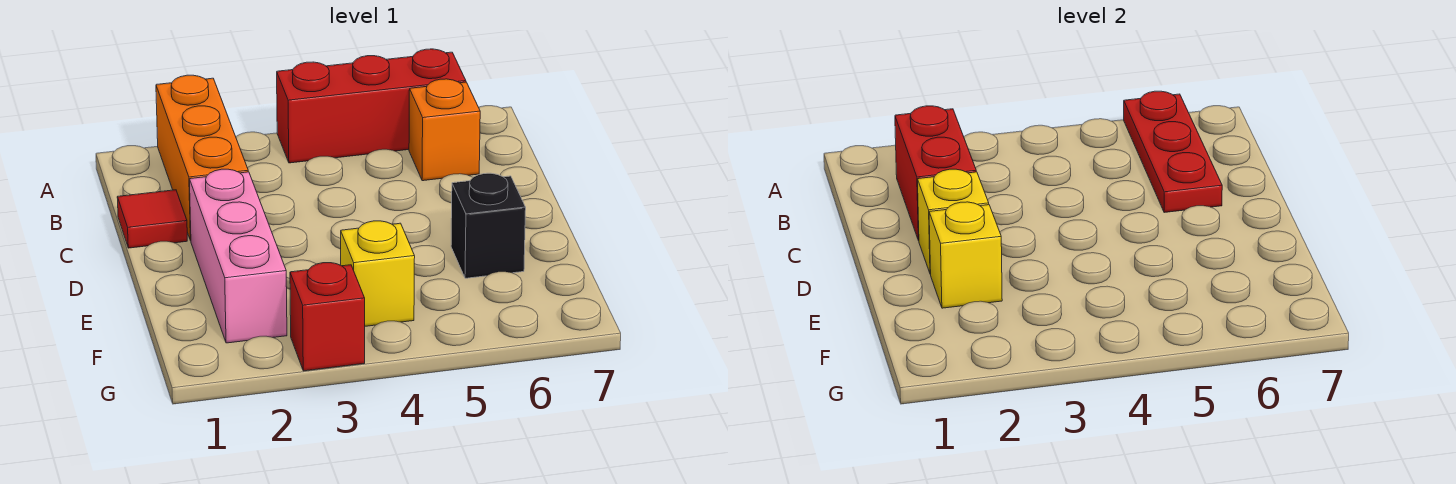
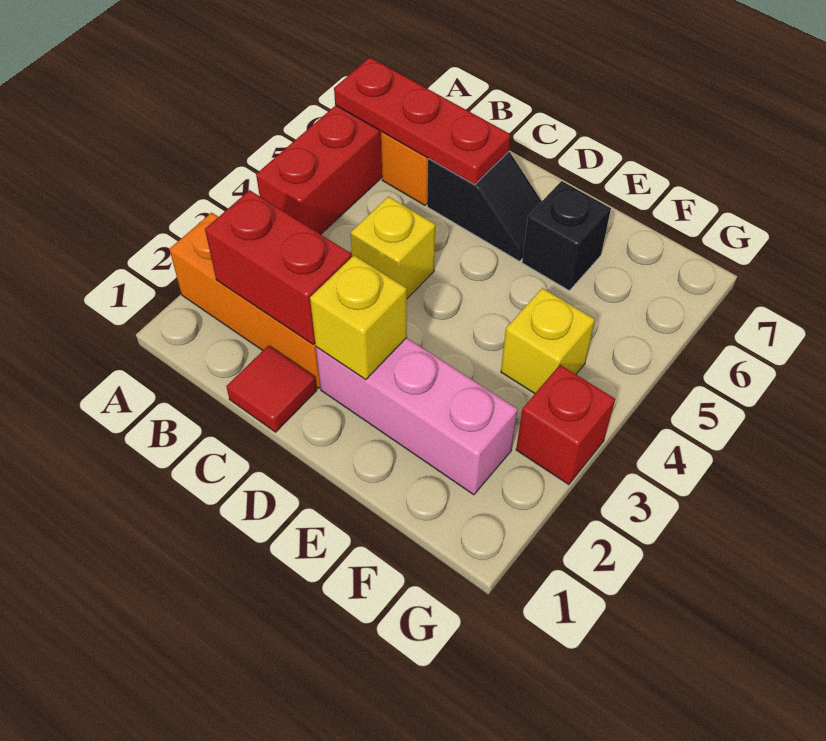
none -> black slope C6:D6 level 1 top C
yellow brick E2 level 2 -> yellow brick C4 level 1

